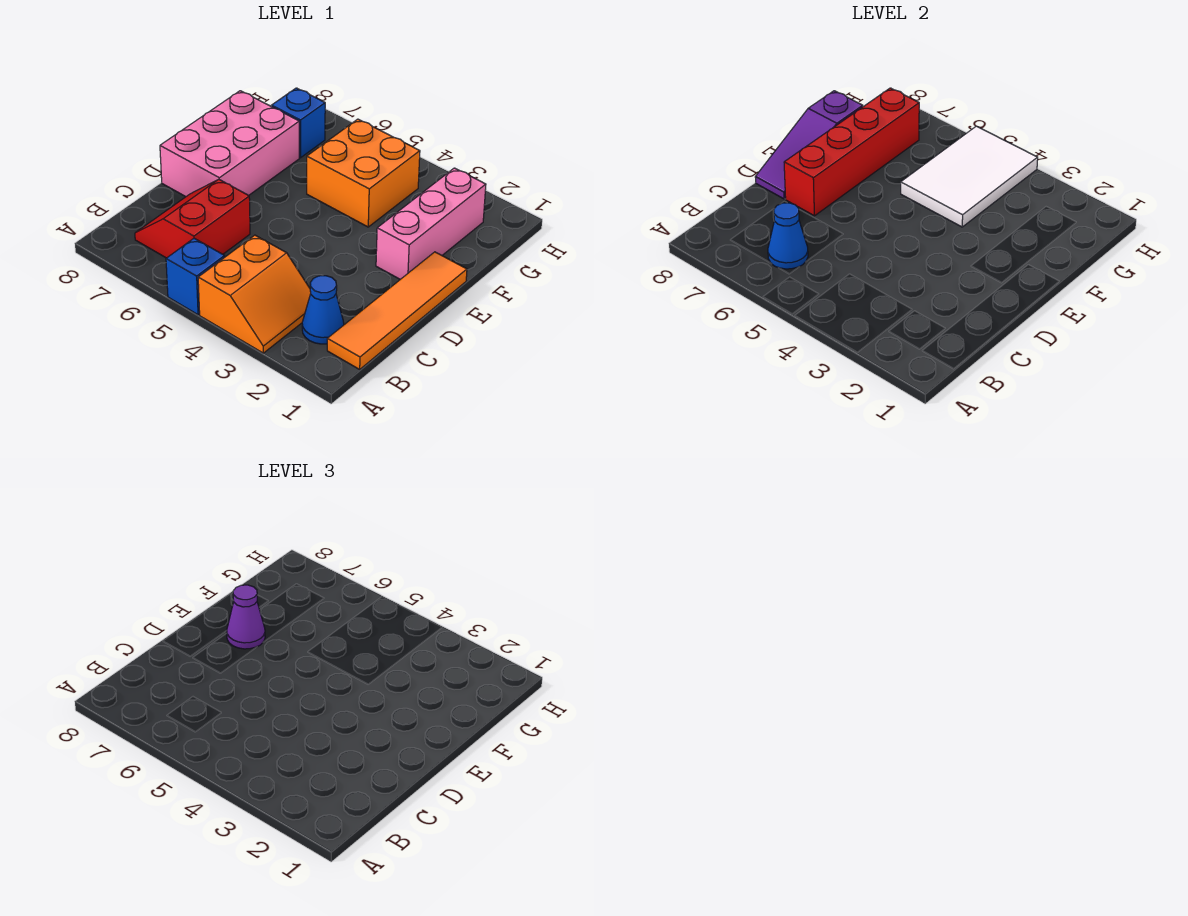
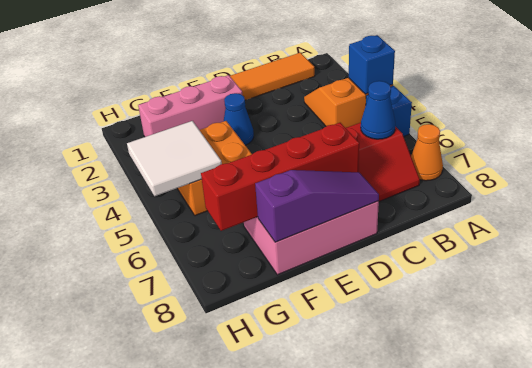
none -> orange cone A7 level 1
blue cone B2 level 1 -> blue cone E3 level 1
purple cone E7 level 3 -> none
white tile F4:H5 level 2 -> white tile G4:H5 level 2
blue brick G7 level 1 -> blue brick A4 level 2

